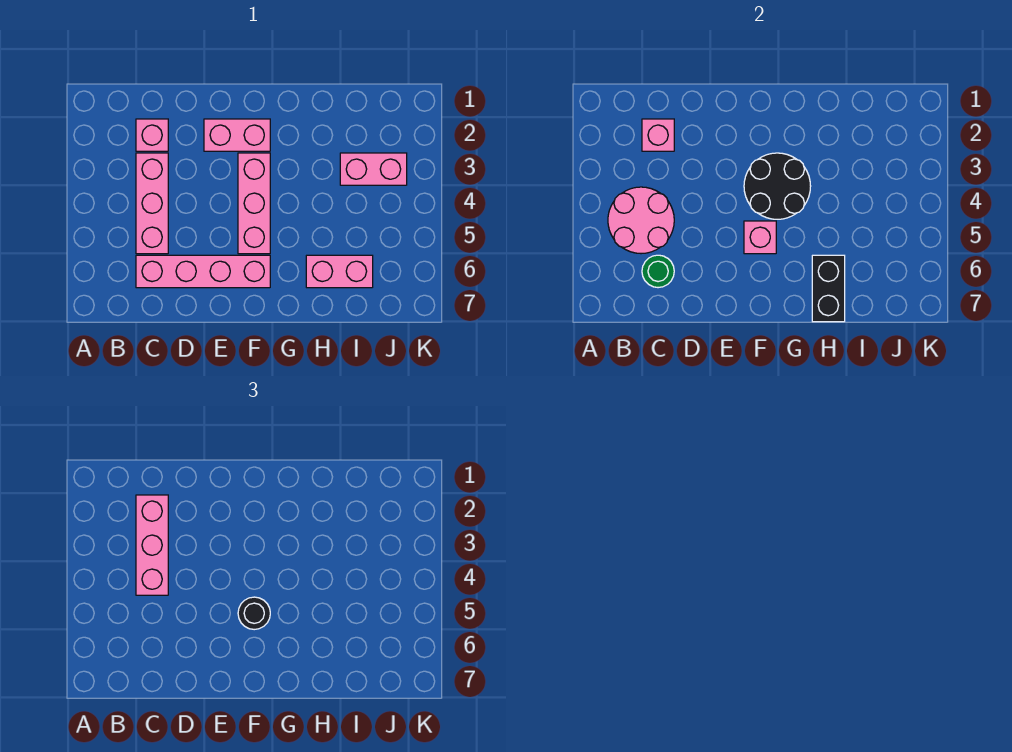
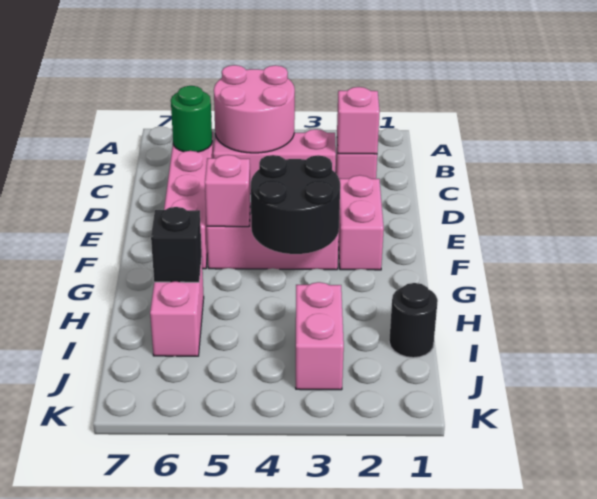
pink brick C2:C4 level 3 -> none
black round brick F5 level 3 -> black round brick I1 level 1
black brick H6:H7 level 2 -> black brick H6 level 2

